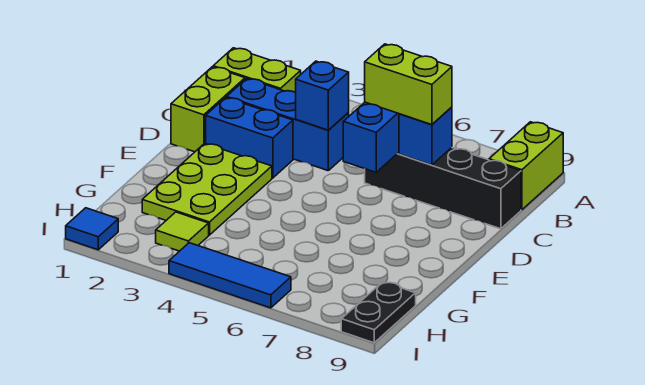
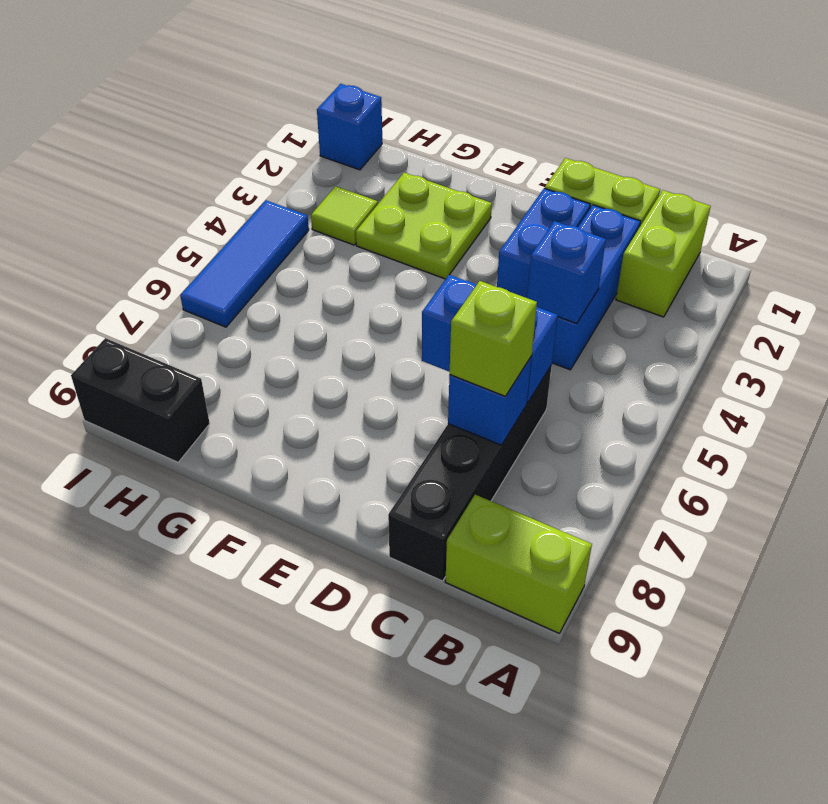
lime brick C6:C7 level 3 -> lime brick C7 level 3
lime plate E2:G3 level 1 -> lime plate F2:G3 level 1
black plate H9:I9 level 1 -> black brick H9:I9 level 1
blue tile I1 level 1 -> blue brick I1 level 1

